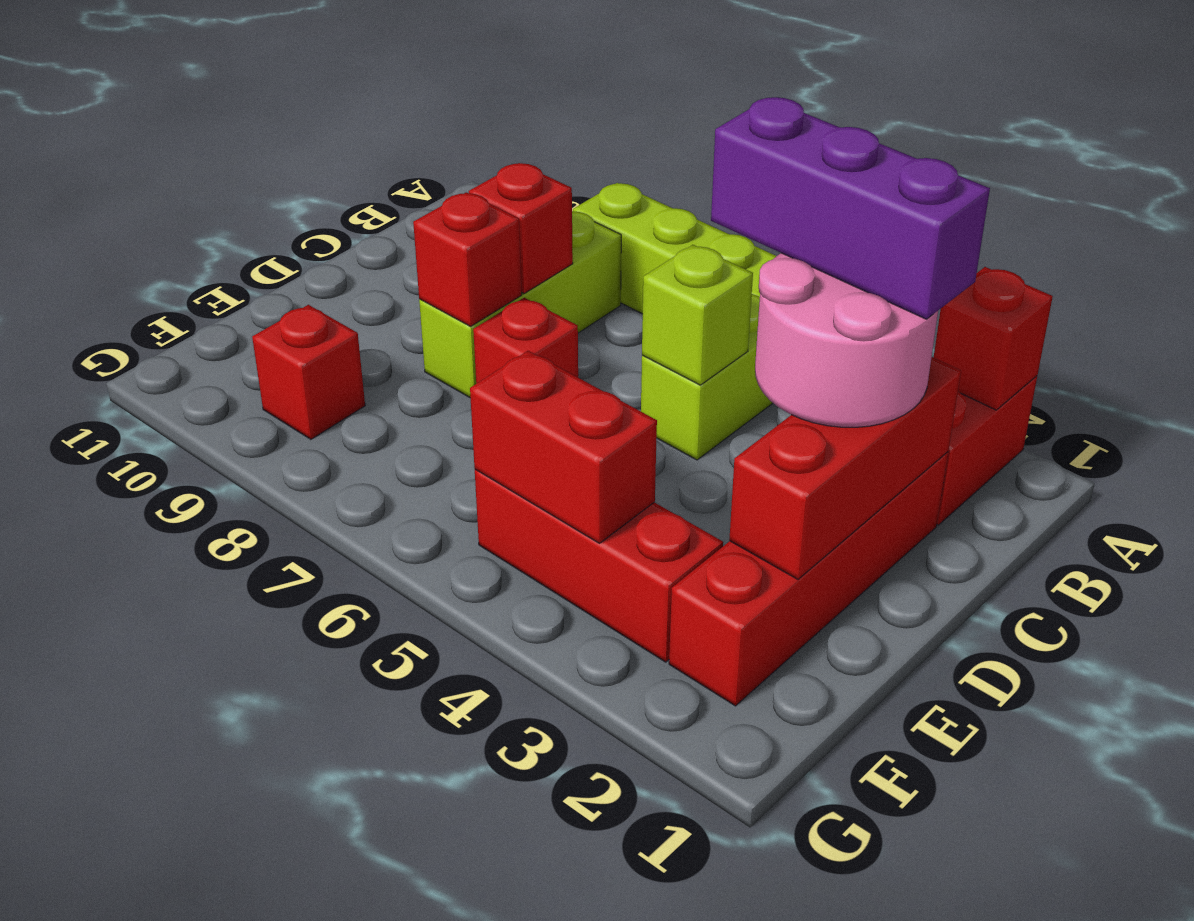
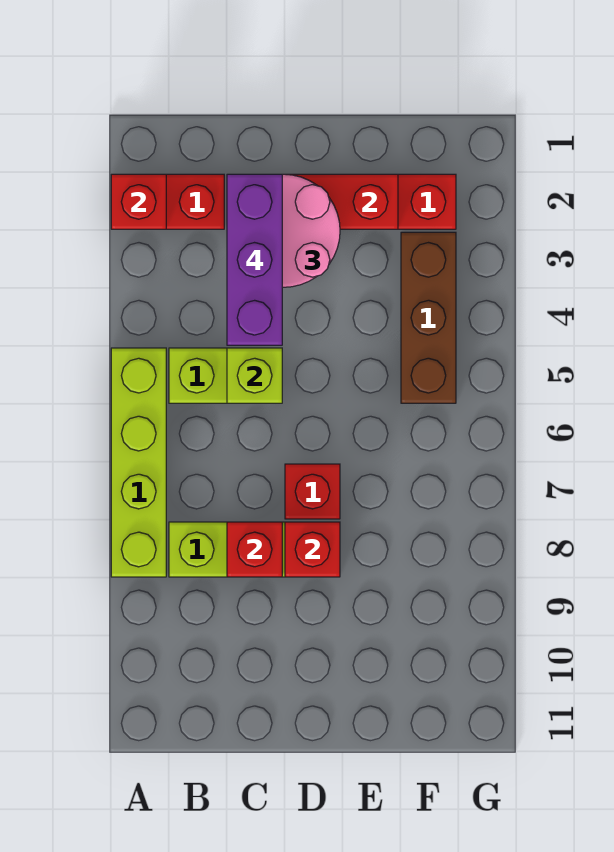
red brick F3:F5 level 1 -> brown brick F3:F5 level 1
red brick F4:F5 level 2 -> none
red brick F9 level 1 -> none

